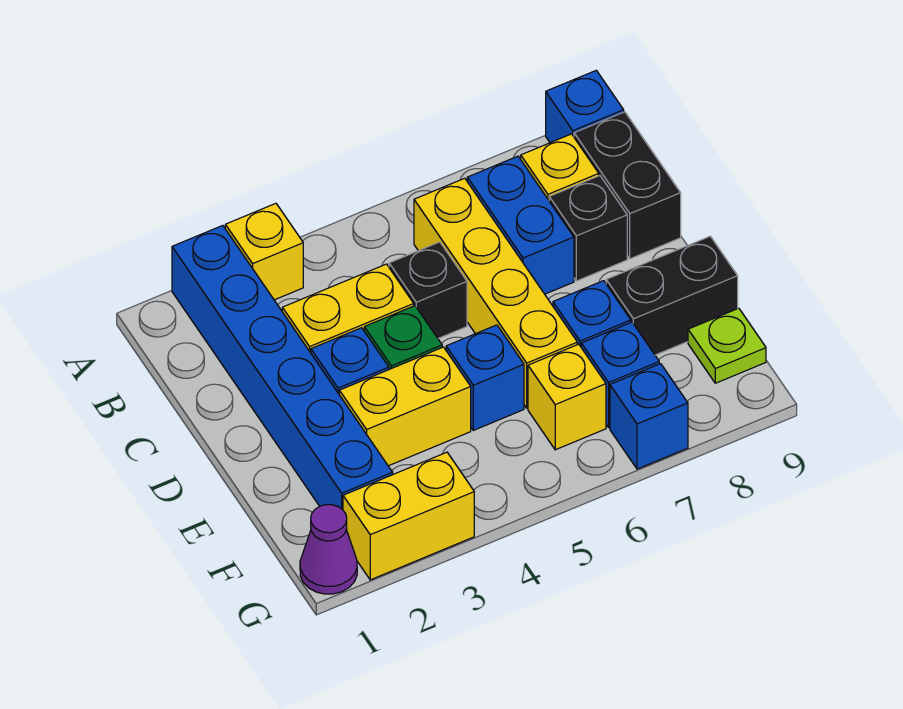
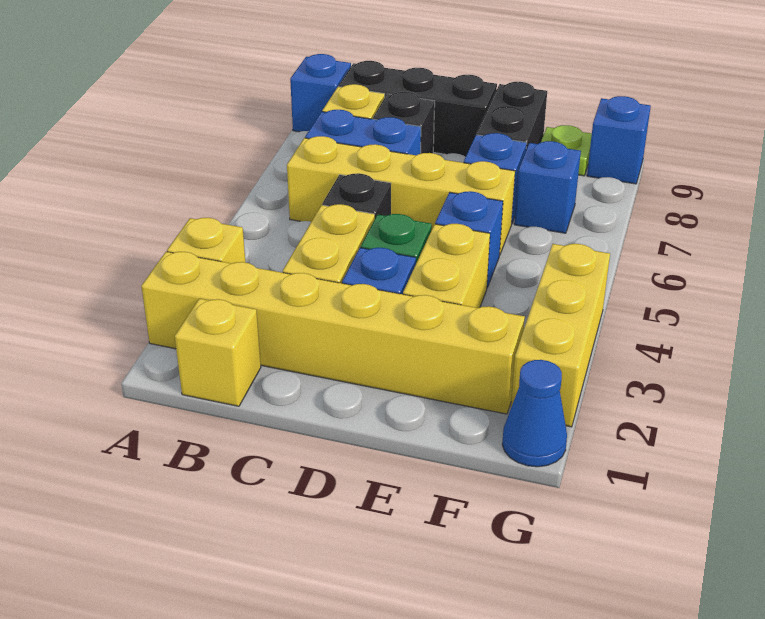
blue brick A2:F2 level 1 -> yellow brick A2:F2 level 1
black brick B9:C9 level 1 -> black brick B9:D9 level 1
yellow brick F6 level 1 -> yellow brick B1 level 1
purple cone G1 level 1 -> blue cone G1 level 1
yellow brick G2:G3 level 1 -> yellow brick G2:G4 level 1
blue brick G7 level 1 -> blue brick G9 level 1

